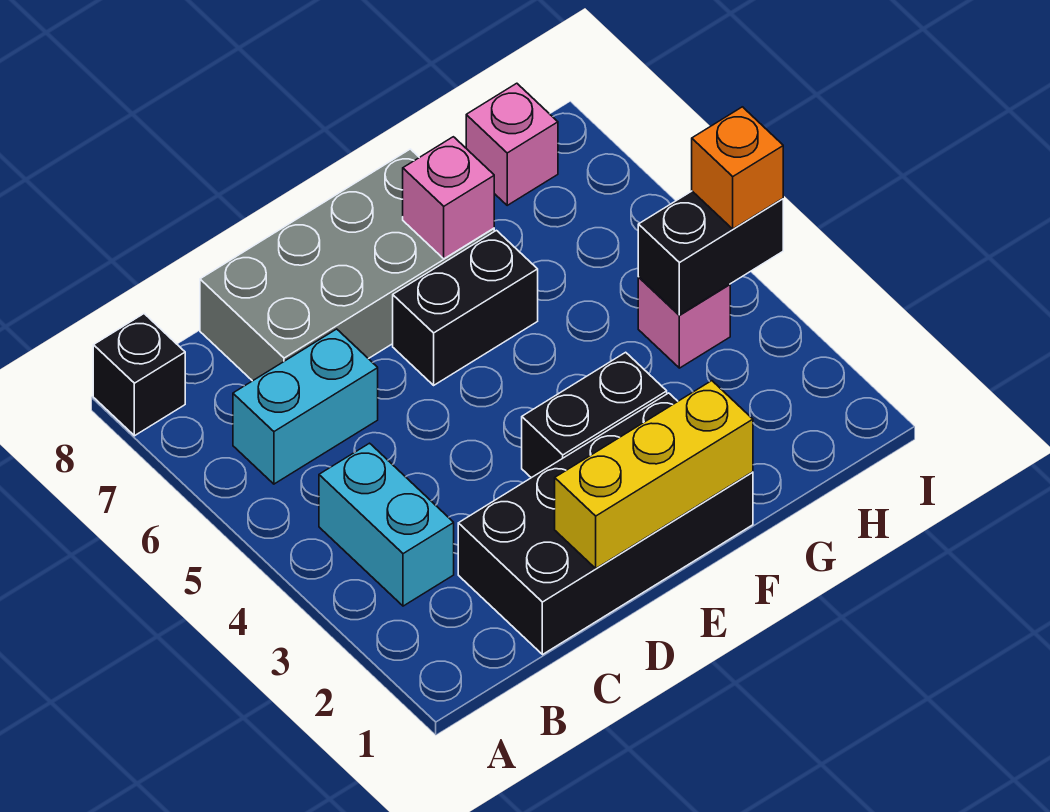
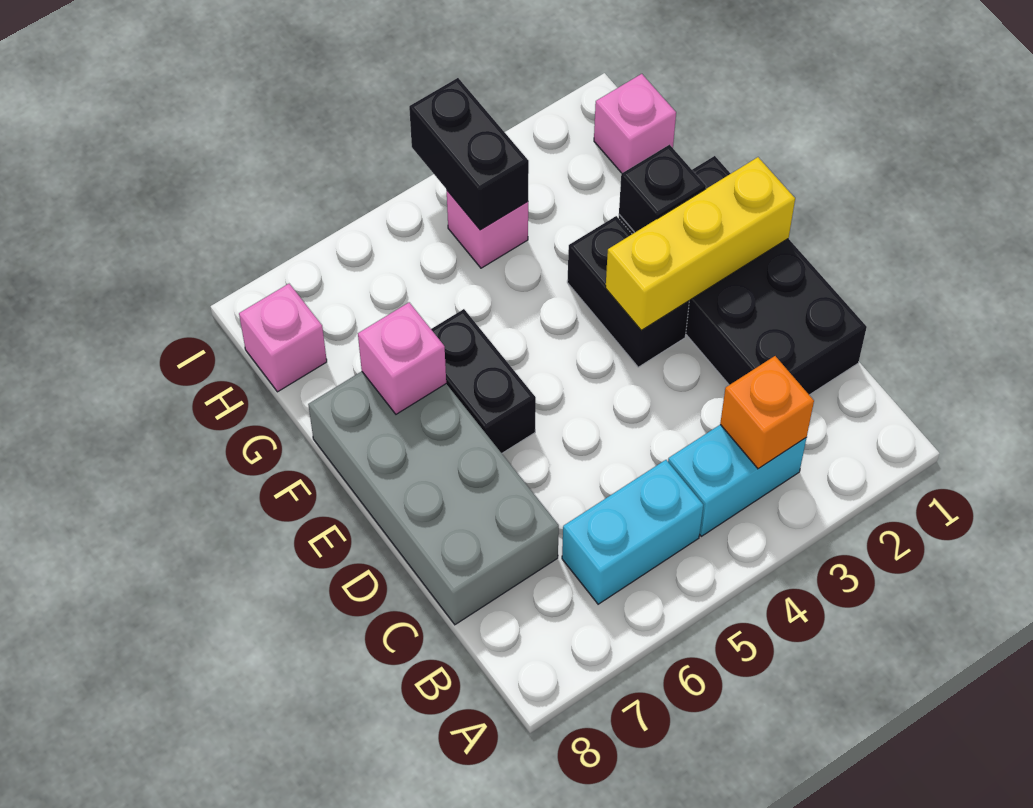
black brick A8 level 1 -> black brick F2 level 2
cyan brick B6:C6 level 1 -> cyan brick B5:B6 level 1
yellow brick D1:F1 level 2 -> yellow brick E1:E3 level 2
none -> pink brick H1 level 1
orange brick I4 level 3 -> orange brick B3 level 2

